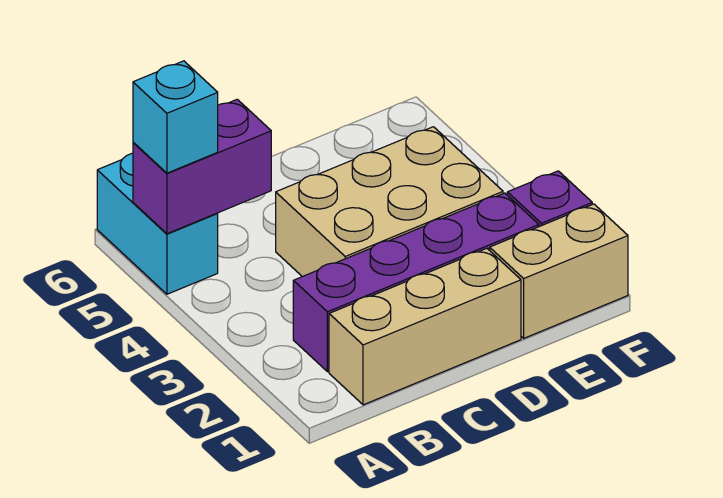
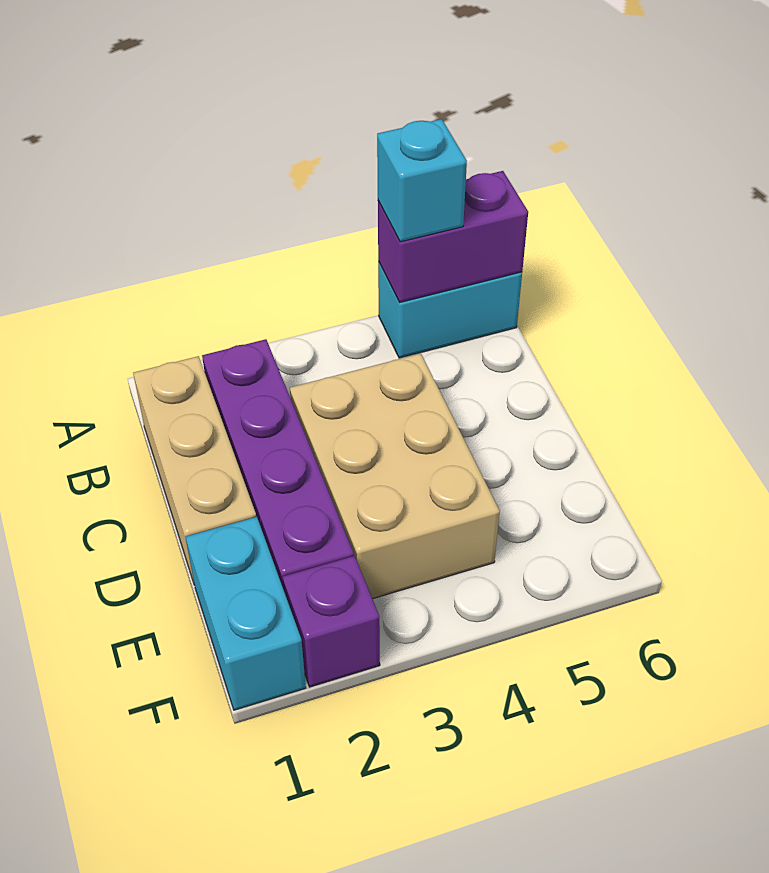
purple brick A5:B5 level 2 -> purple brick A5:A6 level 2
tan brick E1:F1 level 1 -> cyan brick E1:F1 level 1

